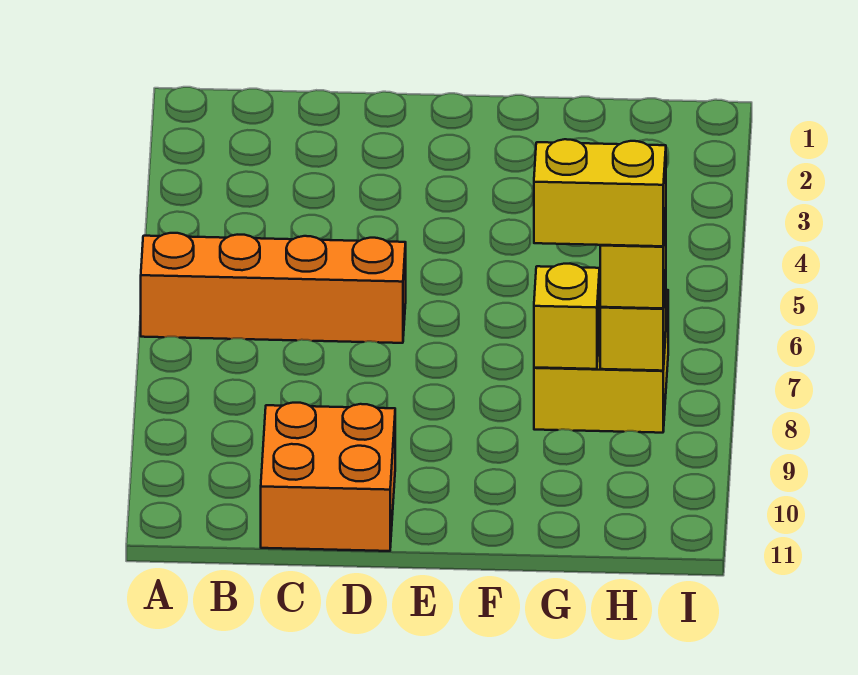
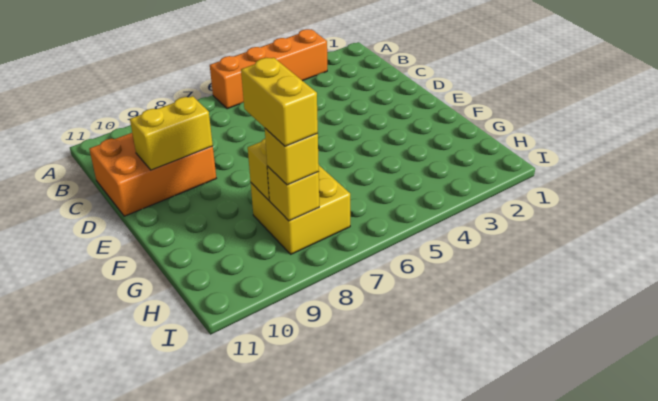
orange brick A6:D6 level 1 -> orange brick A3:A6 level 1
orange brick C10:D11 level 1 -> orange brick C9:D11 level 1
none -> yellow brick D9:D10 level 2

